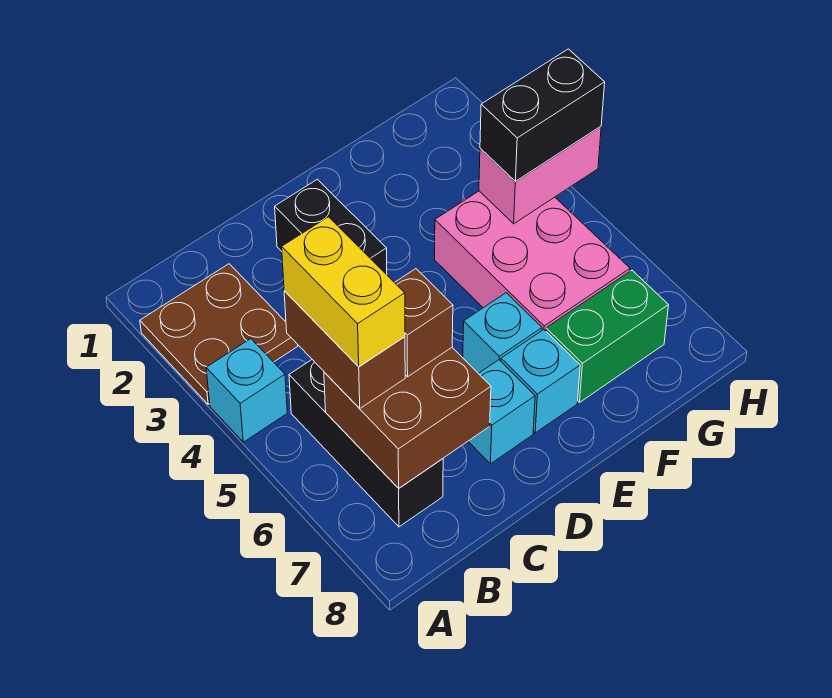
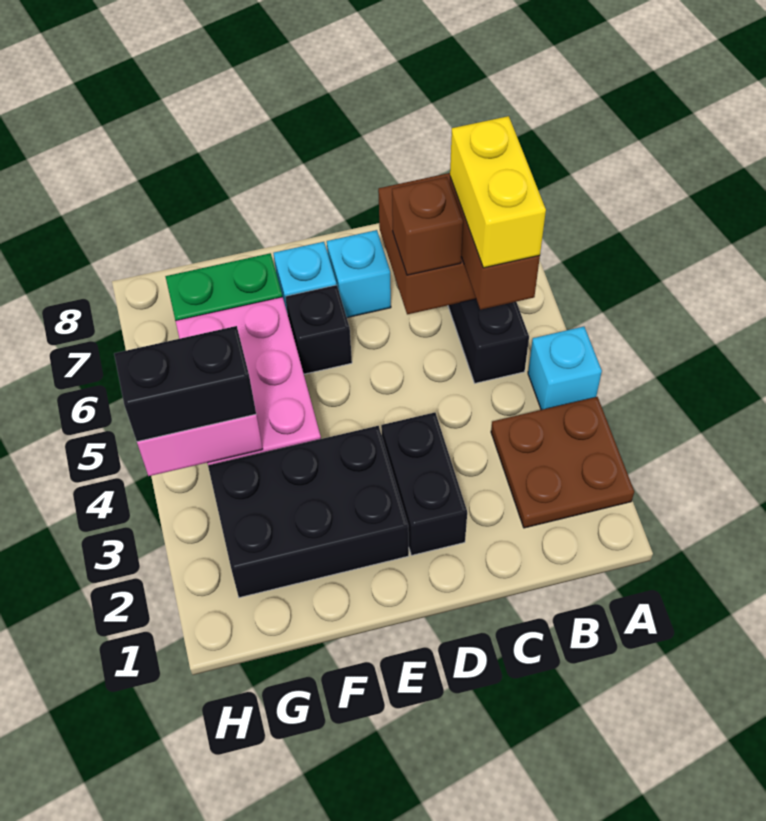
none -> black brick E2:G3 level 1
cyan brick E6 level 1 -> black brick E6 level 1

